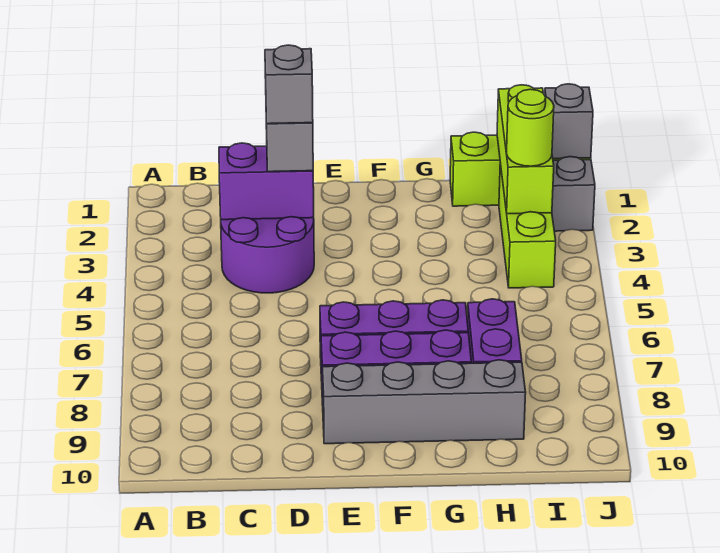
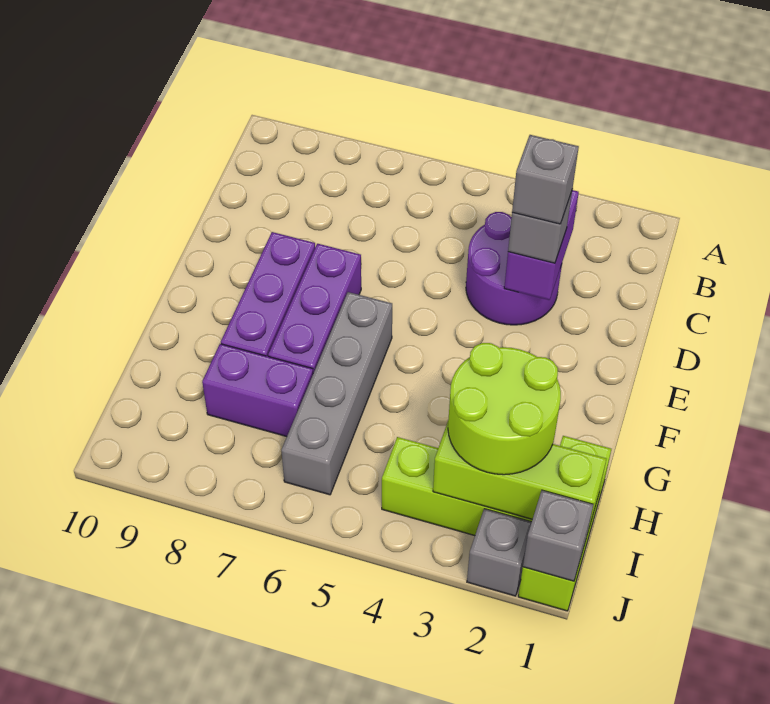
grey brick E9:H9 level 1 -> grey brick F6:I6 level 1
lime round brick I3 level 3 -> lime round brick H2:I3 level 3

